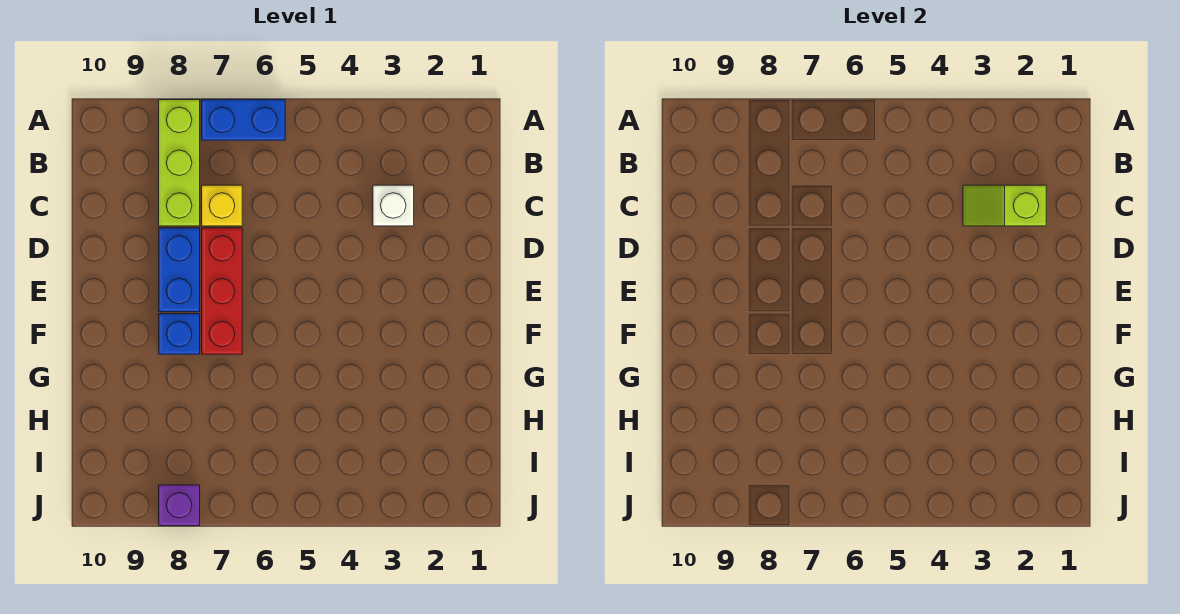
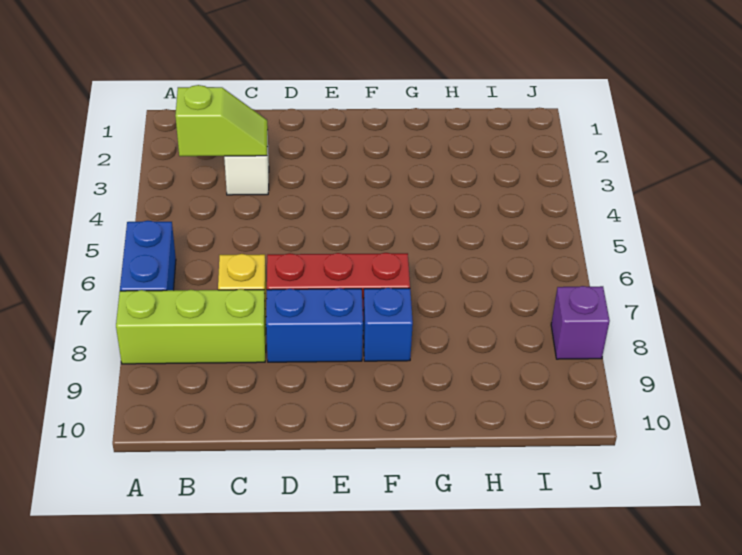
lime slope C2:C3 level 2 top 2 -> lime slope B3:C3 level 2 top B

